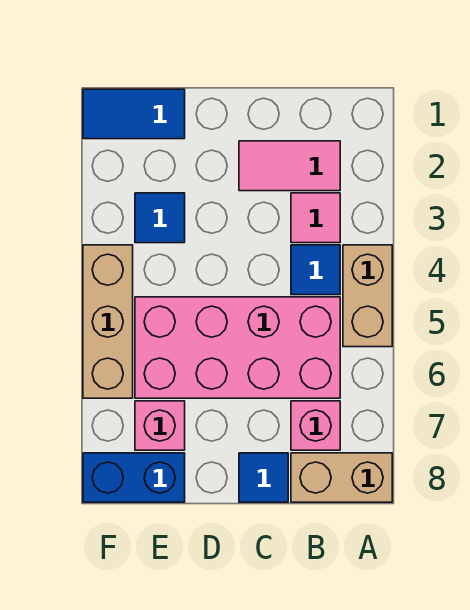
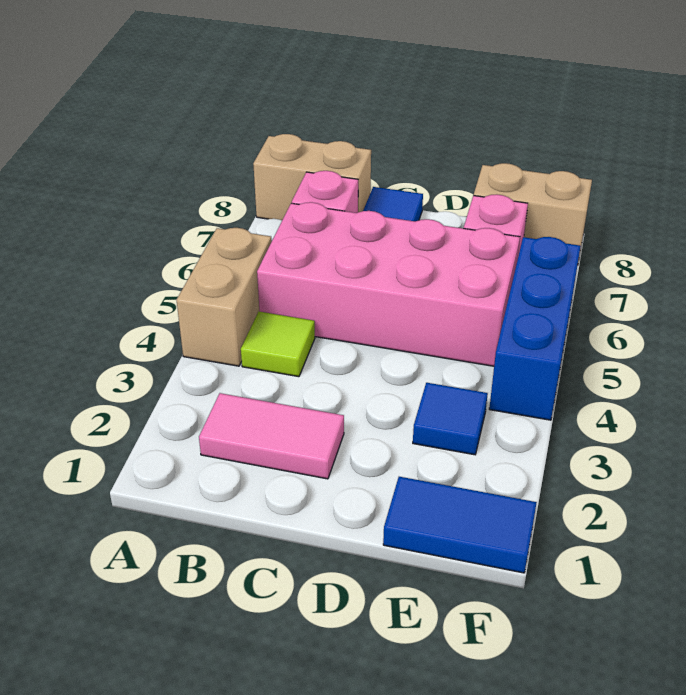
pink tile B3 level 1 -> none
blue tile B4 level 1 -> lime tile B4 level 1
blue brick E8:F8 level 1 -> tan brick E8:F8 level 1
tan brick F4:F6 level 1 -> blue brick F4:F6 level 1

